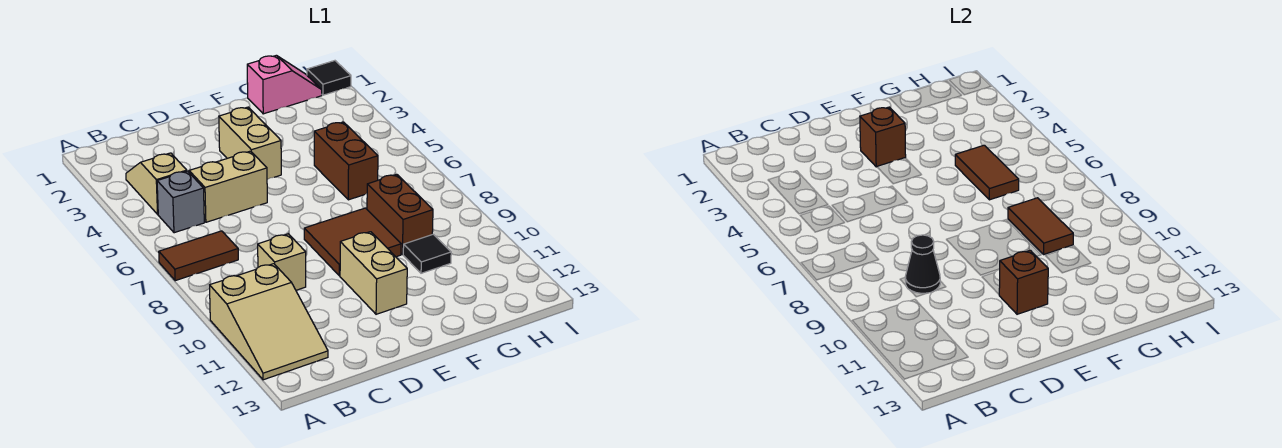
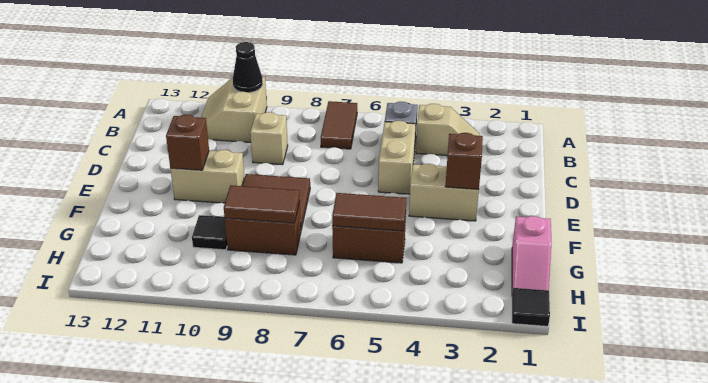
tan slope A10:B12 level 1 top 10 -> tan slope A10:B11 level 1 top 10
black cone C9 level 2 -> black cone A10 level 2

